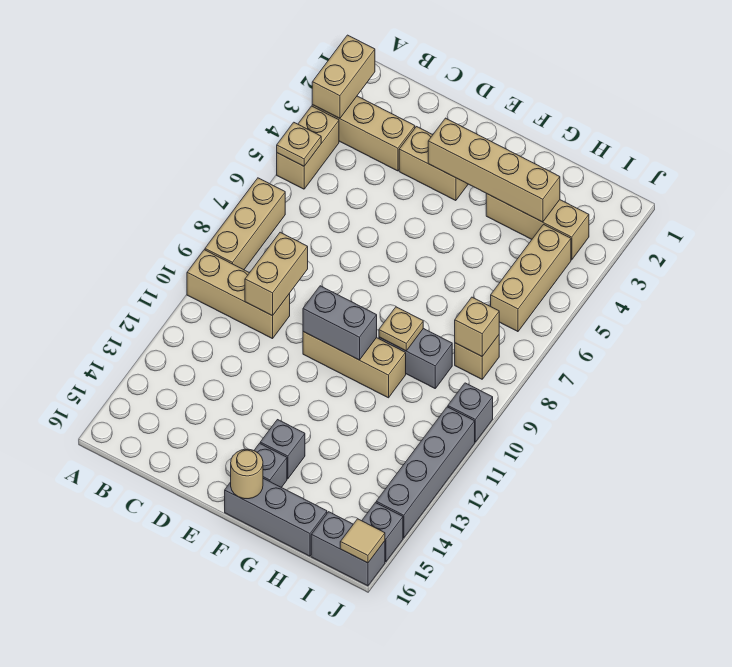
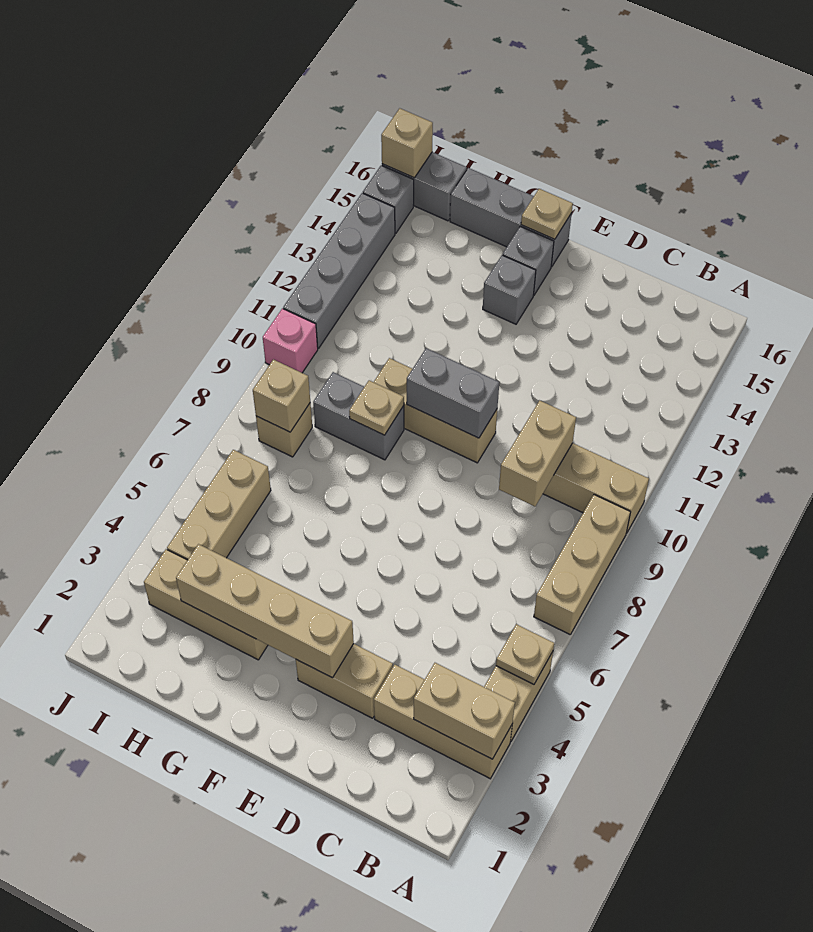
tan brick A2:A3 level 2 -> tan brick A3:B3 level 2
tan round brick F16 level 2 -> tan plate F16 level 2
grey brick J10 level 1 -> pink brick J10 level 1
tan tile J16 level 2 -> tan brick J16 level 2

